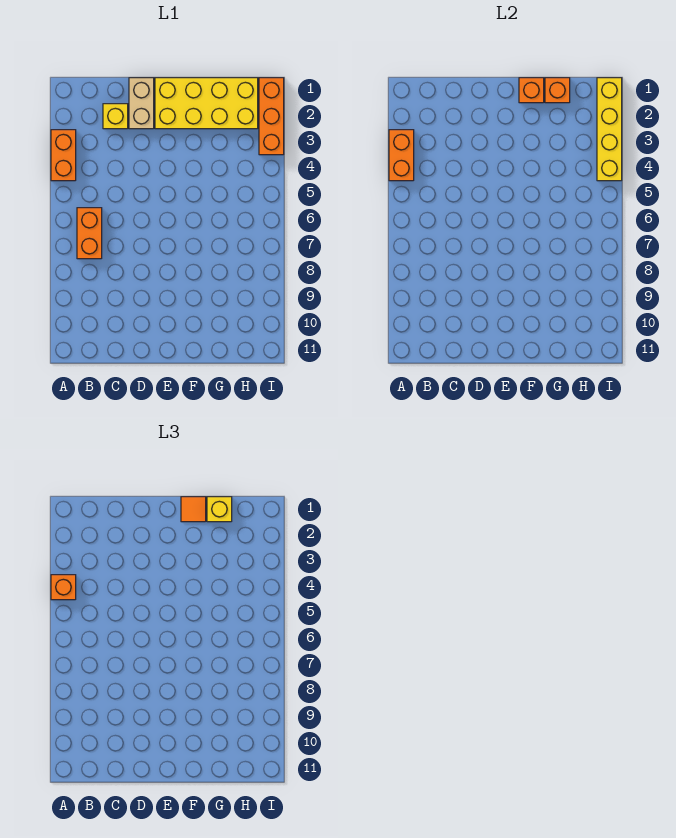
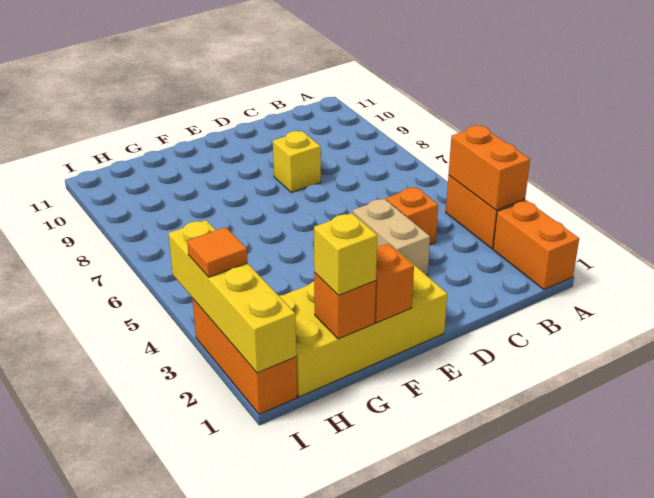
orange brick A4 level 3 -> orange brick C4 level 1
orange brick B6:B7 level 1 -> orange brick A1:A2 level 1
yellow brick C2 level 1 -> yellow brick D8 level 1
tan brick D1:D2 level 1 -> tan brick D3:D4 level 1
orange tile F1 level 3 -> orange tile I3 level 3

